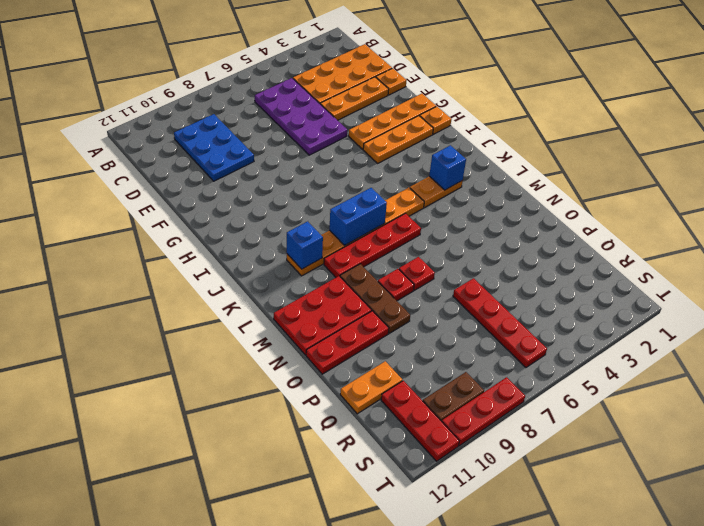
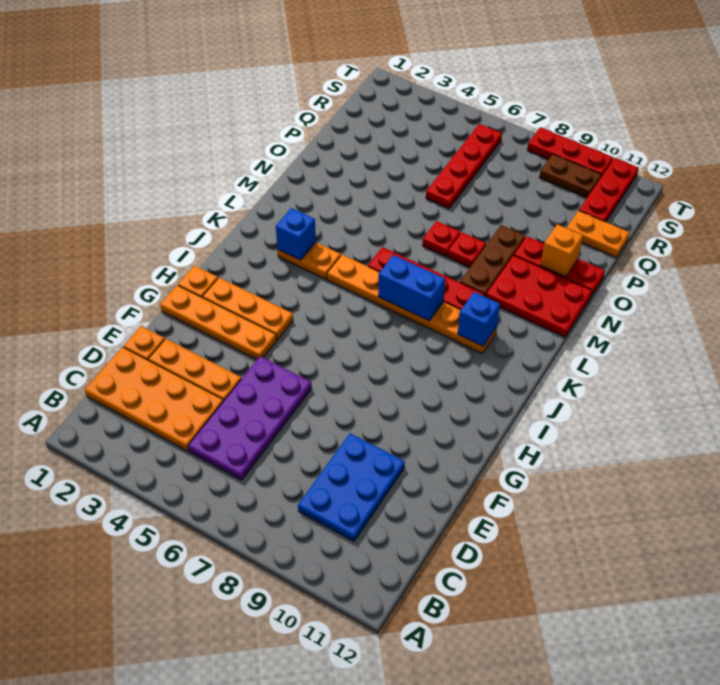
none -> orange brick O11 level 2

